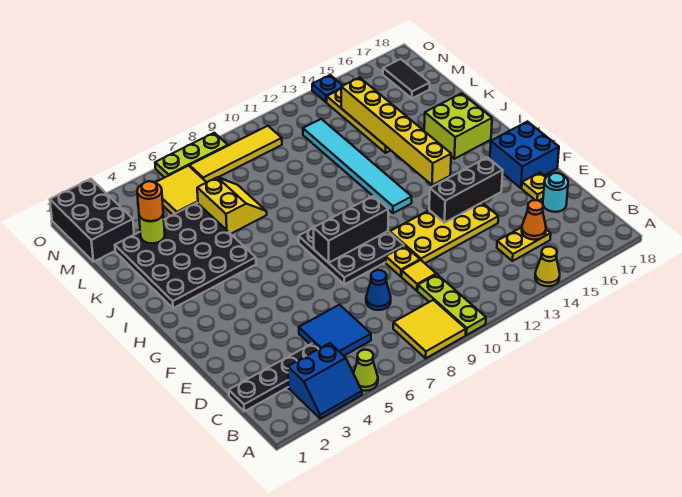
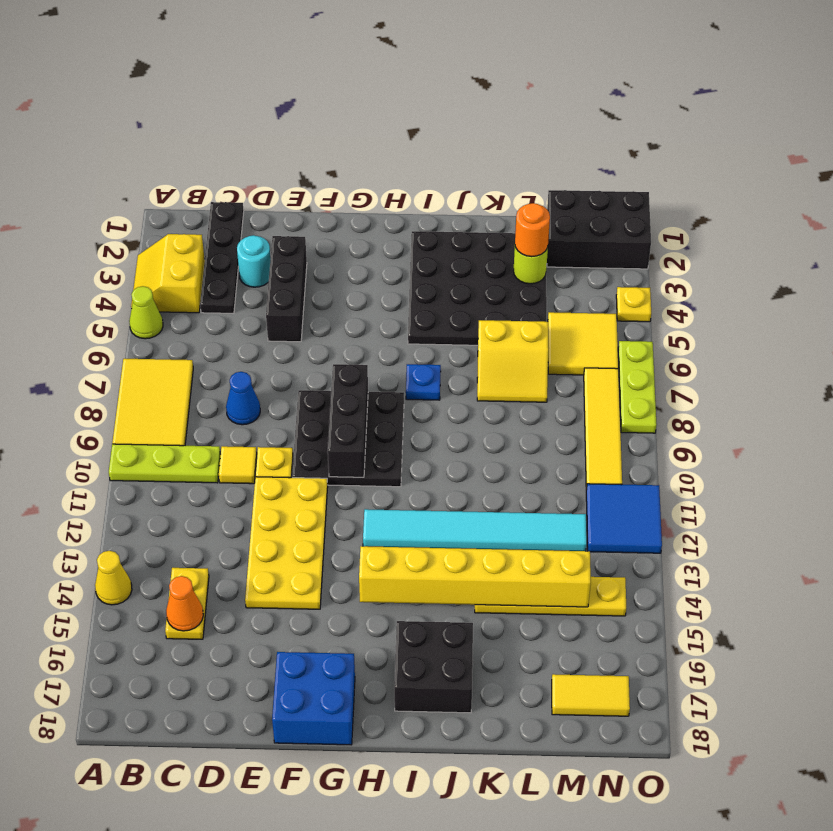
blue slope A3:B4 level 1 top B -> yellow slope A3:B4 level 1 top B
yellow tile A8:B9 level 1 -> yellow tile A7:B9 level 1
blue tile C5:D6 level 1 -> blue tile N11:O12 level 1
cyan round brick D17 level 1 -> cyan round brick D3 level 1
yellow plate E17 level 1 -> yellow plate O4 level 1
black brick F13:F15 level 2 -> black brick E3:E5 level 1
lime brick I16:J17 level 1 -> black brick I16:J17 level 1
black tile M17:N17 level 1 -> yellow tile M17:N17 level 1
blue plate O14 level 1 -> blue plate I7 level 1

